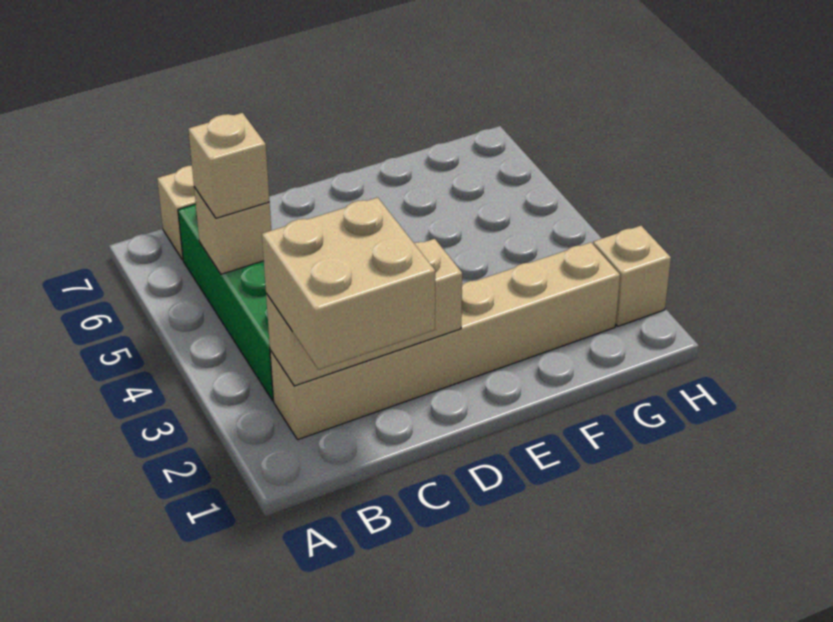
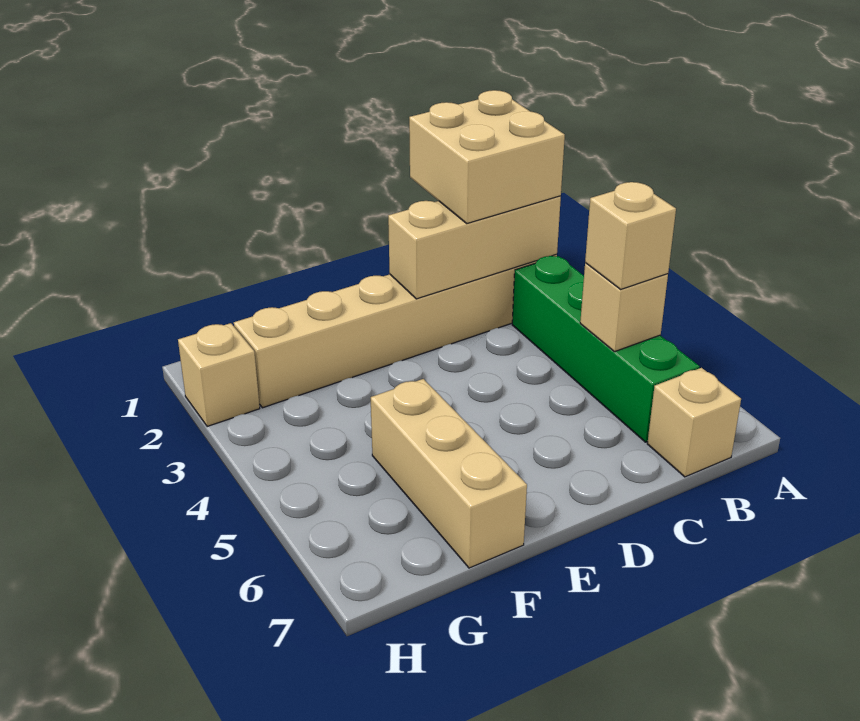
none -> tan brick F5:F7 level 1

